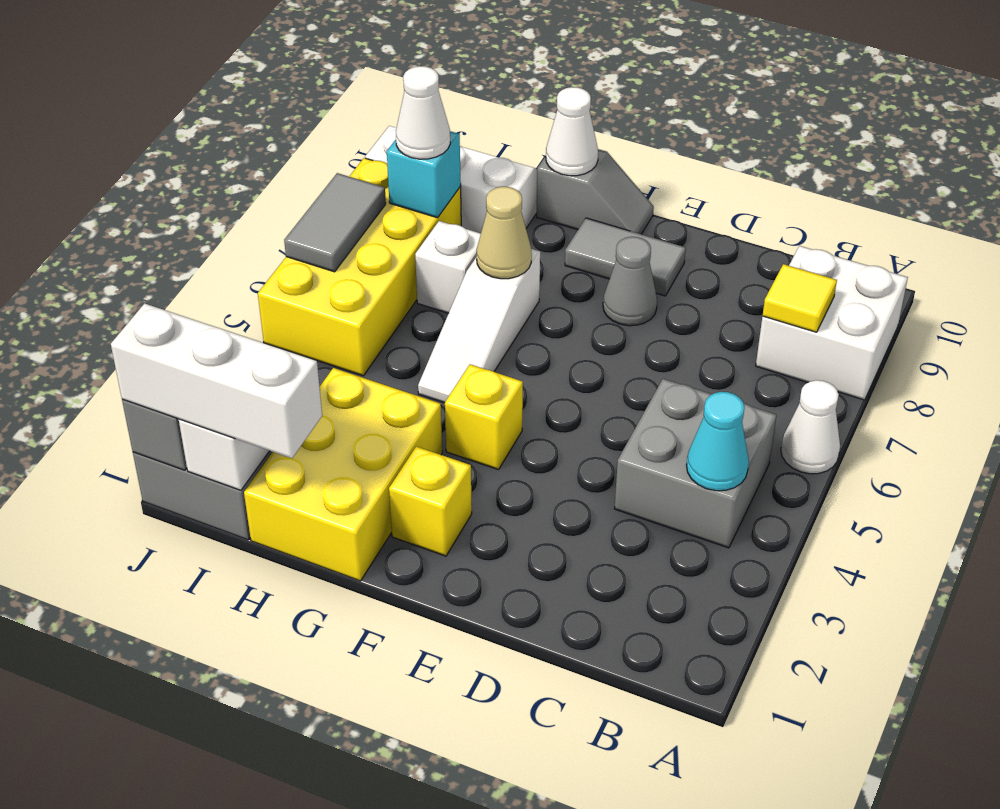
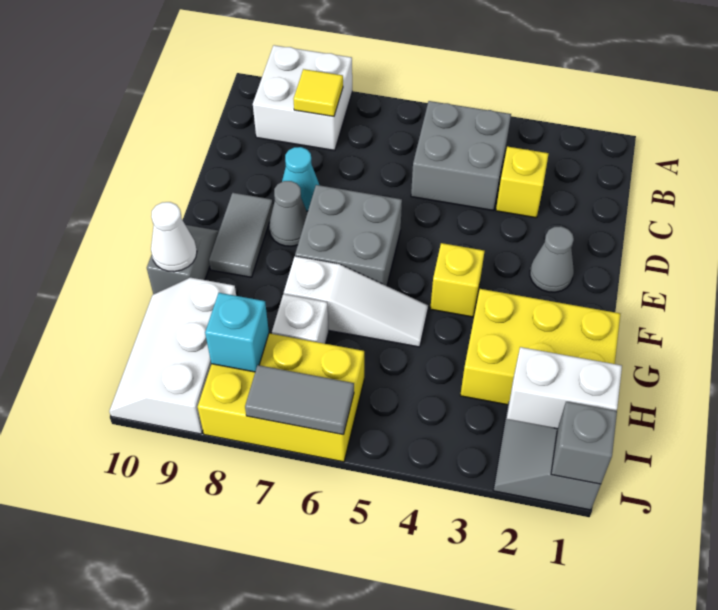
white cone A6 level 1 -> none
cyan cone B4 level 2 -> cyan cone D8 level 1
none -> grey cone E2 level 1
none -> grey brick E6:F7 level 1
yellow brick F2 level 1 -> yellow brick C3 level 1
tan cone G7 level 2 -> none
white brick H1:J1 level 3 -> none
yellow brick I5:J8 level 1 -> yellow brick I6:J8 level 1
white cone I8 level 3 -> none

